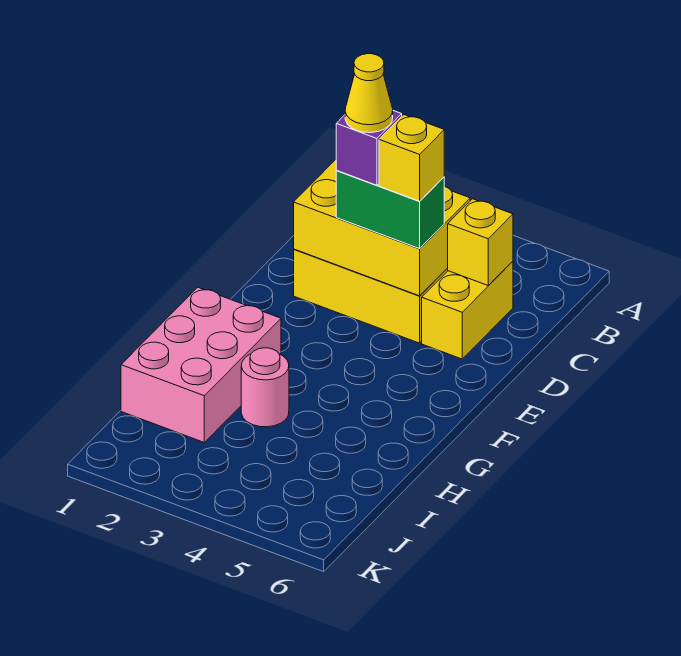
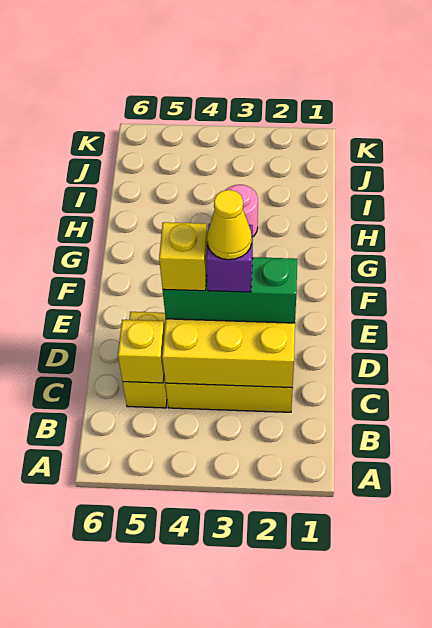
green brick D3:D4 level 3 -> green brick D2:D4 level 3
pink brick G1:I2 level 1 -> none

